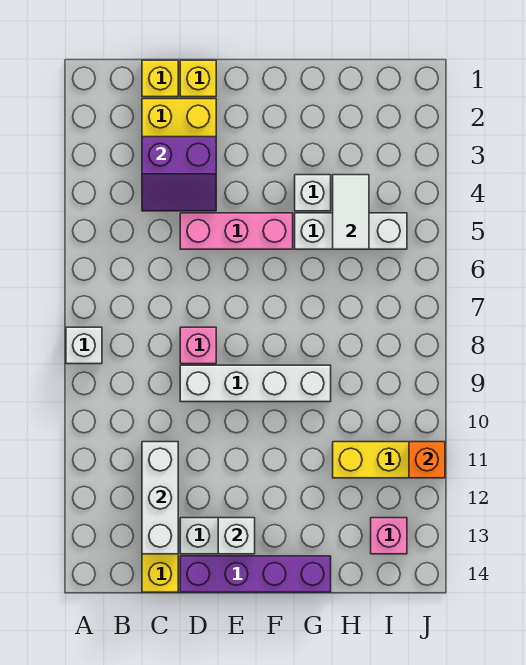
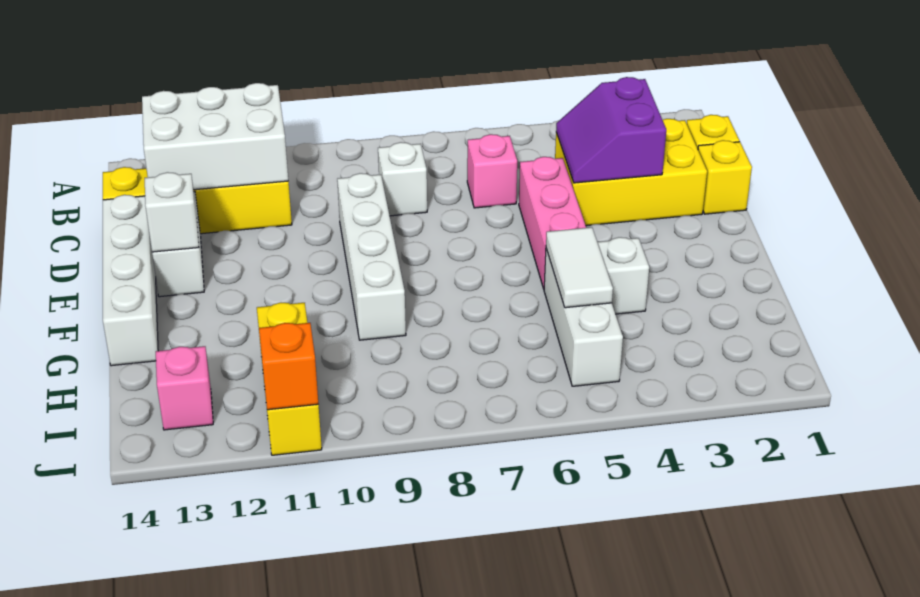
white brick A8 level 1 -> white brick C8 level 1
white brick C11:C13 level 2 -> white brick B11:C13 level 2
pink brick D8 level 1 -> pink brick C6 level 1
purple brick D14:G14 level 1 -> white brick D14:G14 level 1
white tile H4:H5 level 2 -> white tile G5:H5 level 2

